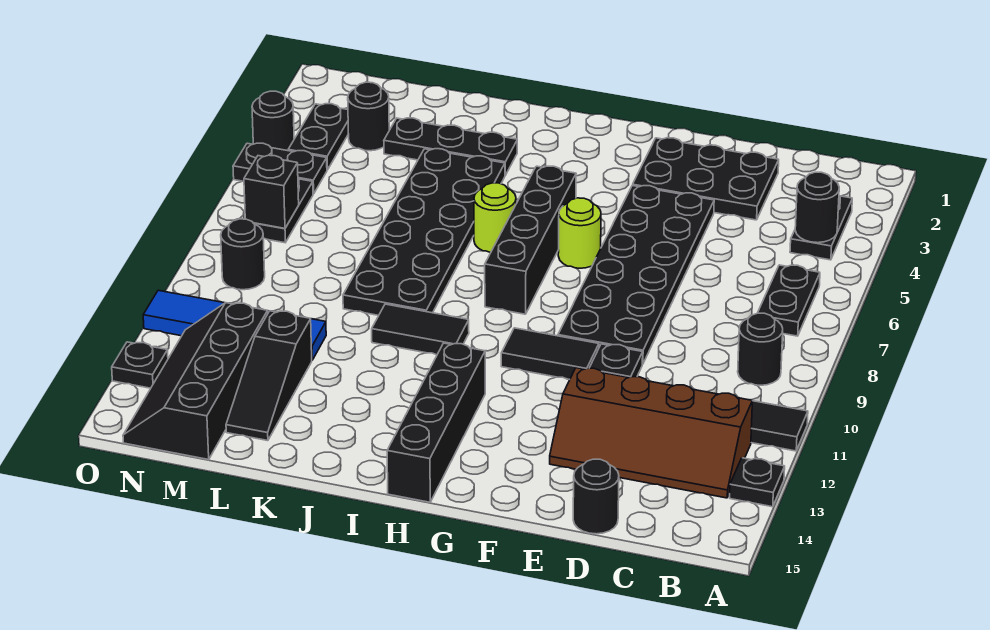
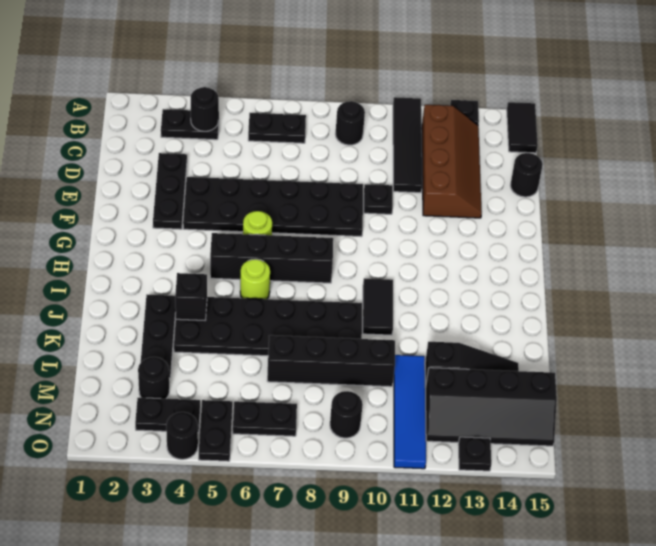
black plate D2:F3 level 1 -> black plate D3:F3 level 1
black tile F10:G10 level 1 -> black tile A15:B15 level 1
black brick H12:H15 level 1 -> black brick L7:L10 level 1
black brick N7 level 2 -> black brick J4 level 2

